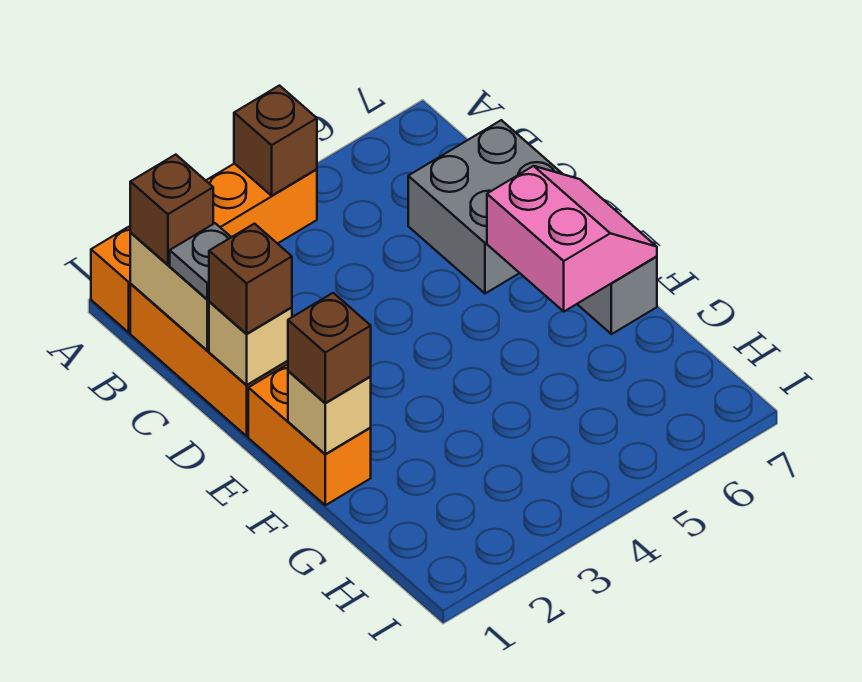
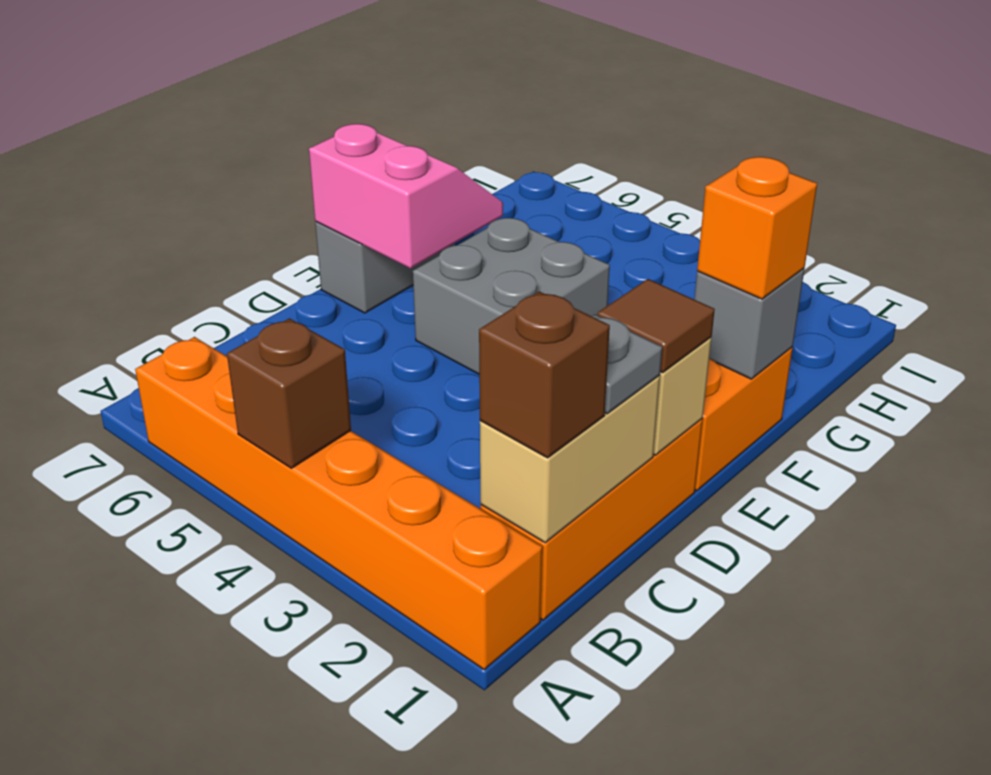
orange brick A1:A4 level 1 -> orange brick A1:A6 level 1
grey brick C6:D7 level 1 -> grey brick E4:F5 level 1
brown brick D1 level 3 -> brown tile D1 level 3
pink slope E6:F7 level 2 top 6 -> pink slope E6:F7 level 2 top E
tan brick F1 level 2 -> grey brick F1 level 2
brown brick F1 level 3 -> orange brick F1 level 3

